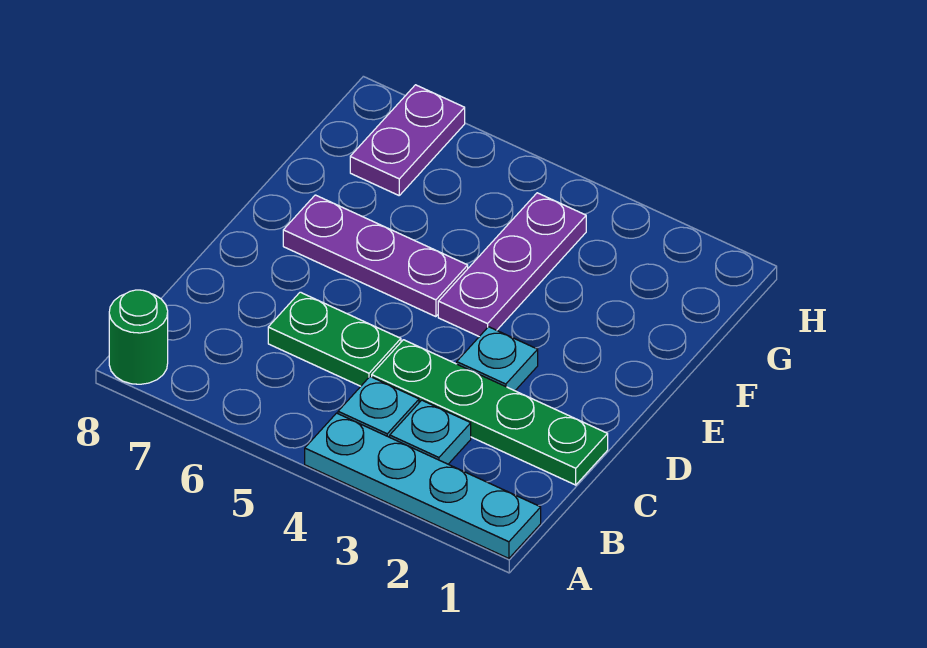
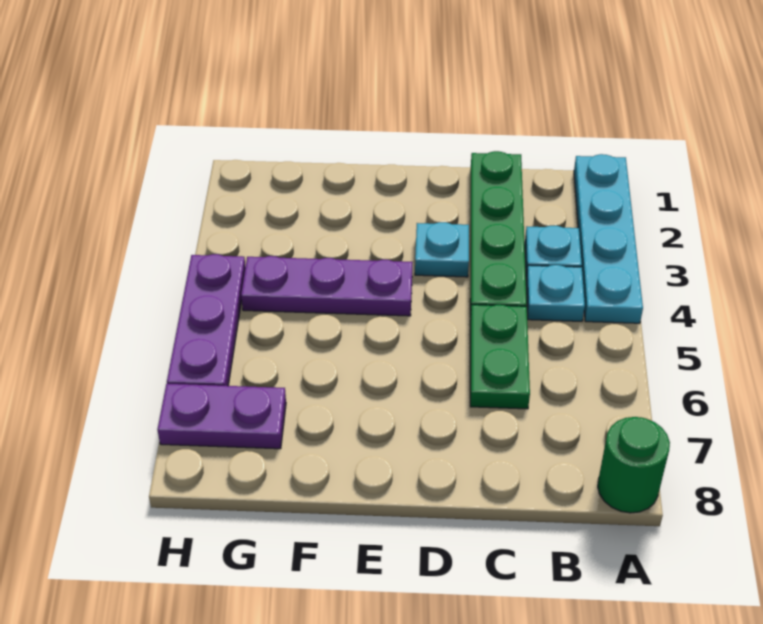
purple plate E5:E7 level 1 -> purple plate H4:H6 level 1

